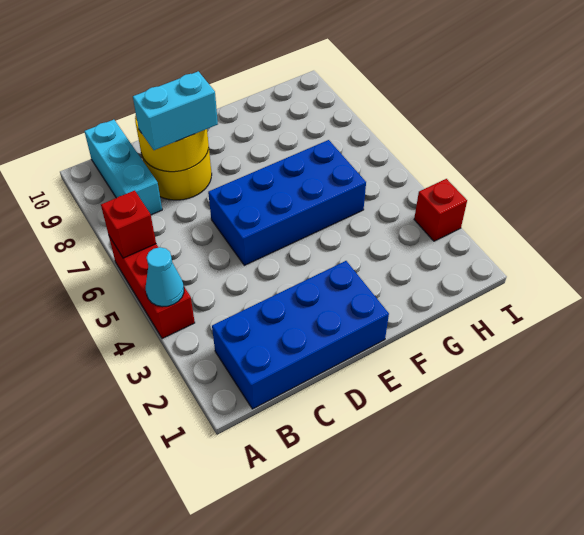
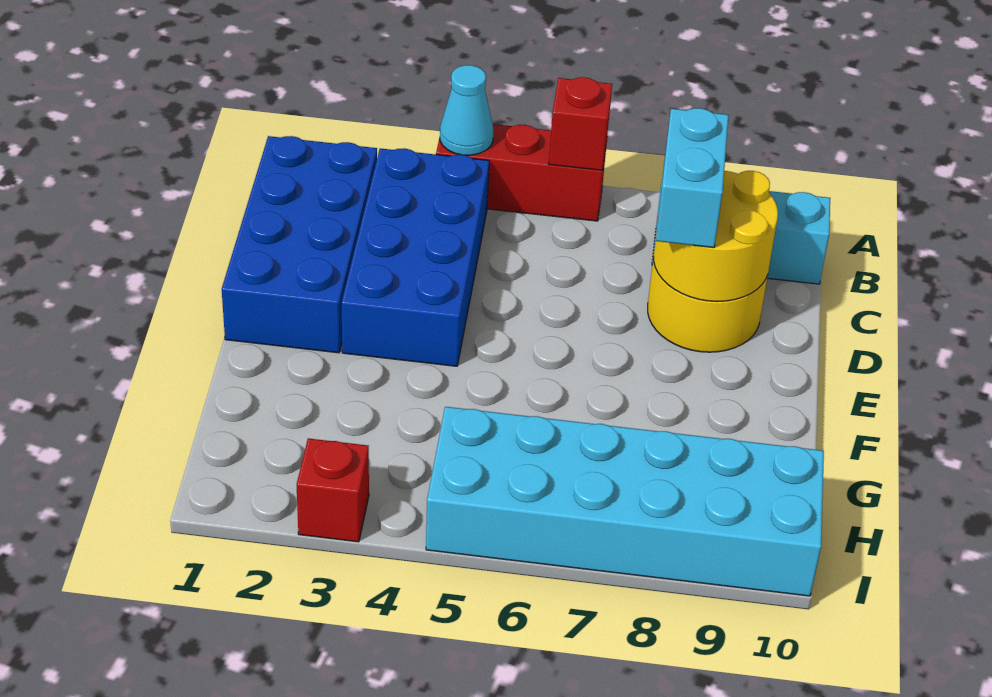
blue brick D5:G6 level 1 -> blue brick B3:E4 level 1
none -> cyan brick H5:I10 level 1

